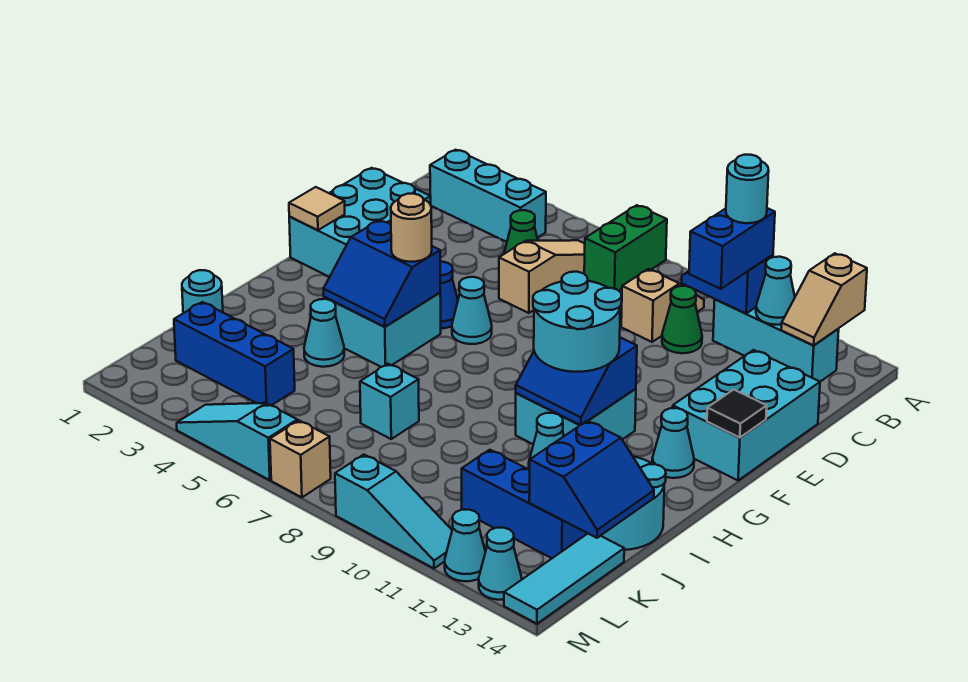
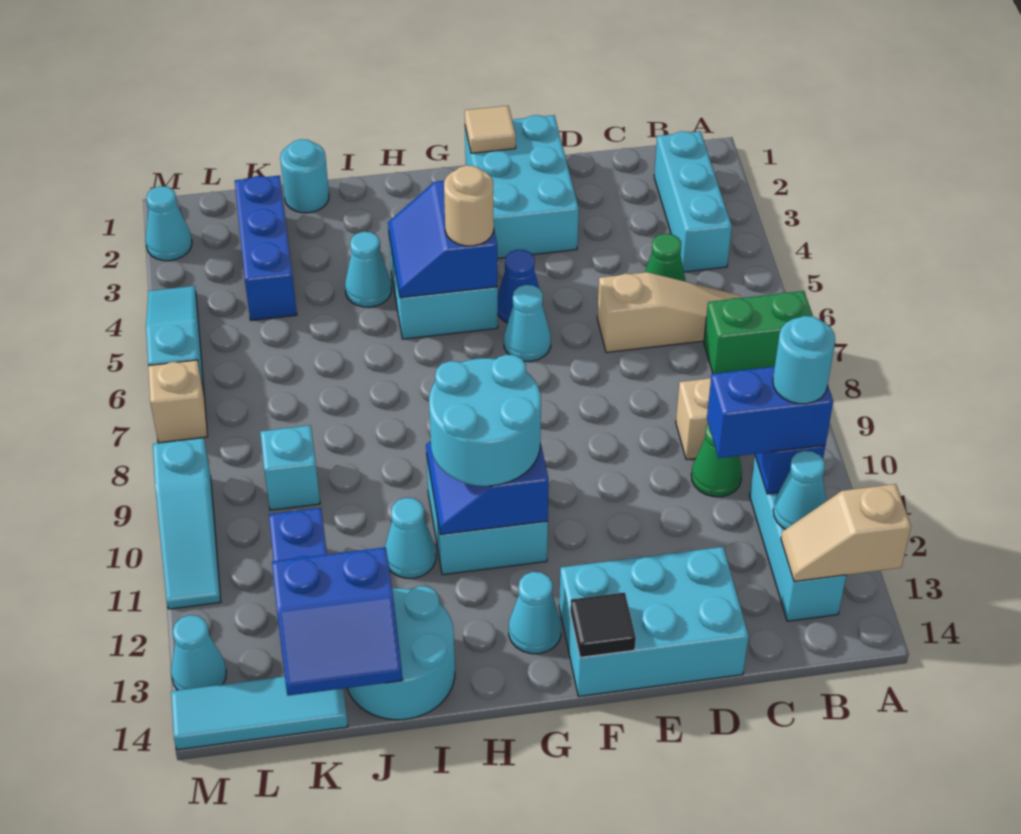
cyan brick D1:F2 level 1 -> cyan brick E1:F3 level 1
cyan brick J7 level 1 -> cyan brick K9 level 1
cyan cone M12 level 1 -> cyan cone M2 level 1

